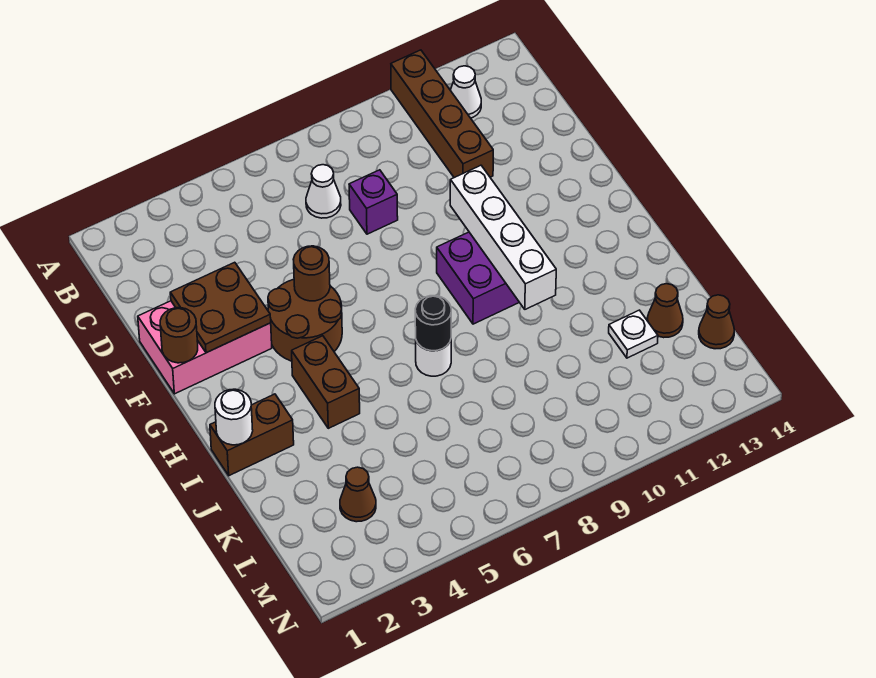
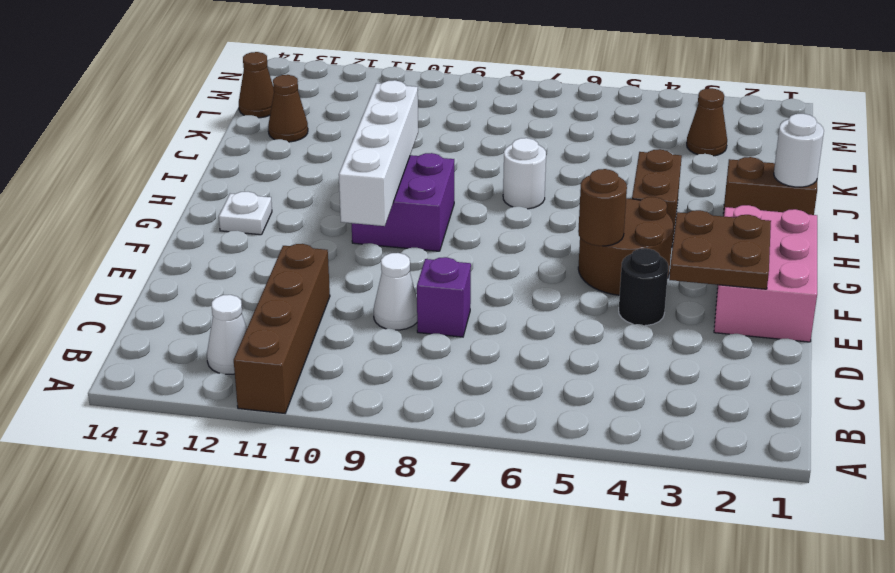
white cone C7 level 1 -> white cone D9 level 1
pink brick E1:F3 level 1 -> pink brick E1:G2 level 1
brown round brick F1 level 2 -> none
black round brick I7 level 2 -> black round brick E4 level 1
white plate K12 level 1 -> white plate G13 level 1

